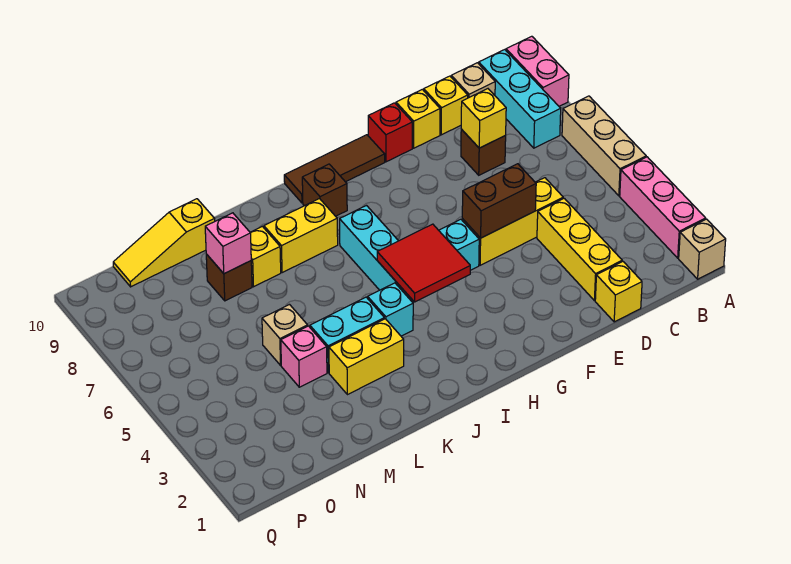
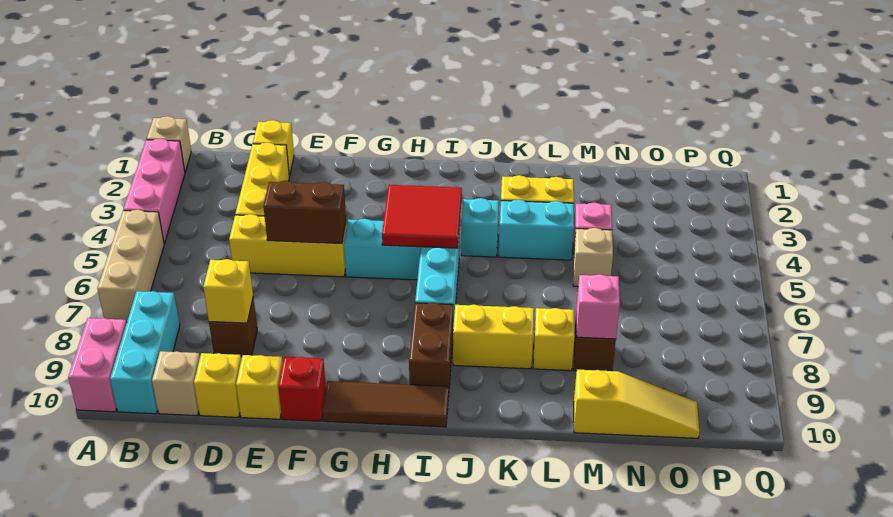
brown brick I9 level 1 -> brown brick I8:I9 level 1

